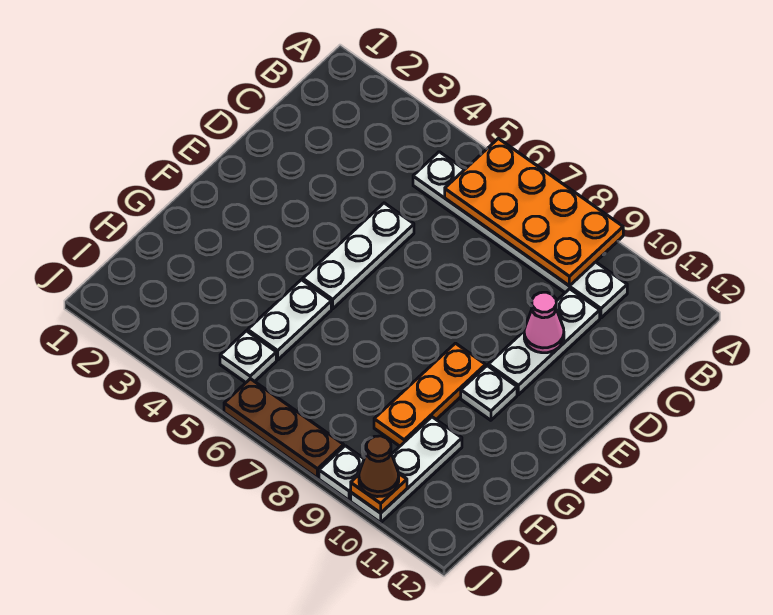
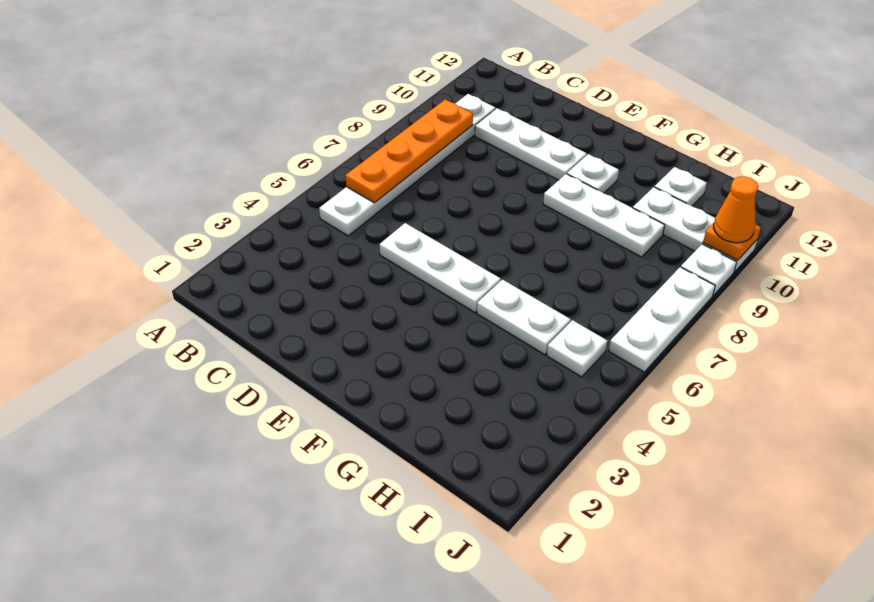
orange plate A6:B9 level 2 -> orange plate B6:B9 level 2
pink cone D10 level 2 -> none
orange plate F9:H9 level 1 -> white plate F9:H9 level 1
none -> white plate H11 level 1
brown plate J6:J8 level 1 -> white plate J6:J8 level 1
brown cone J10 level 3 -> orange cone J10 level 3

